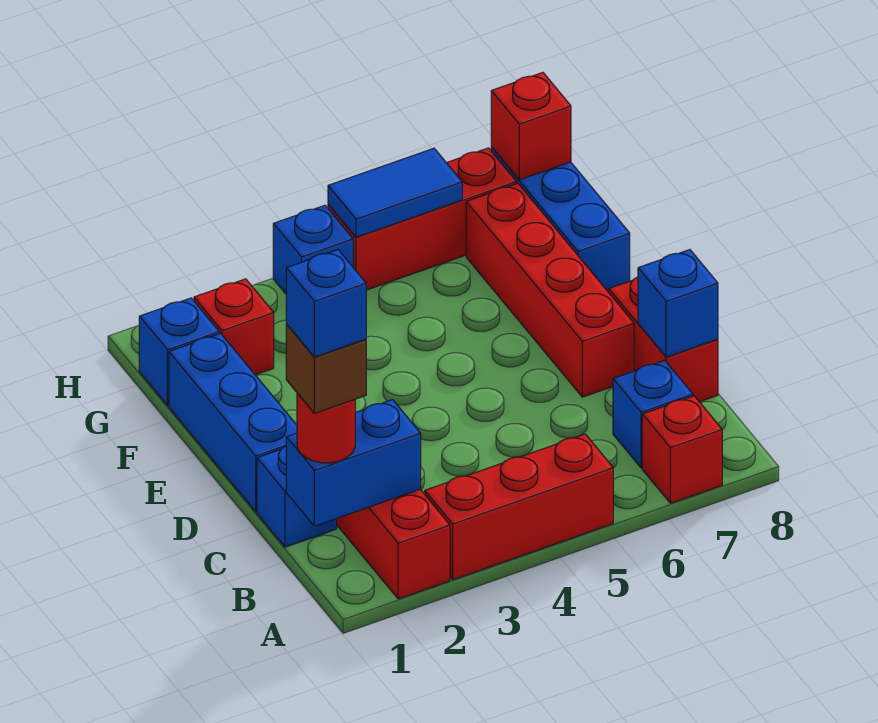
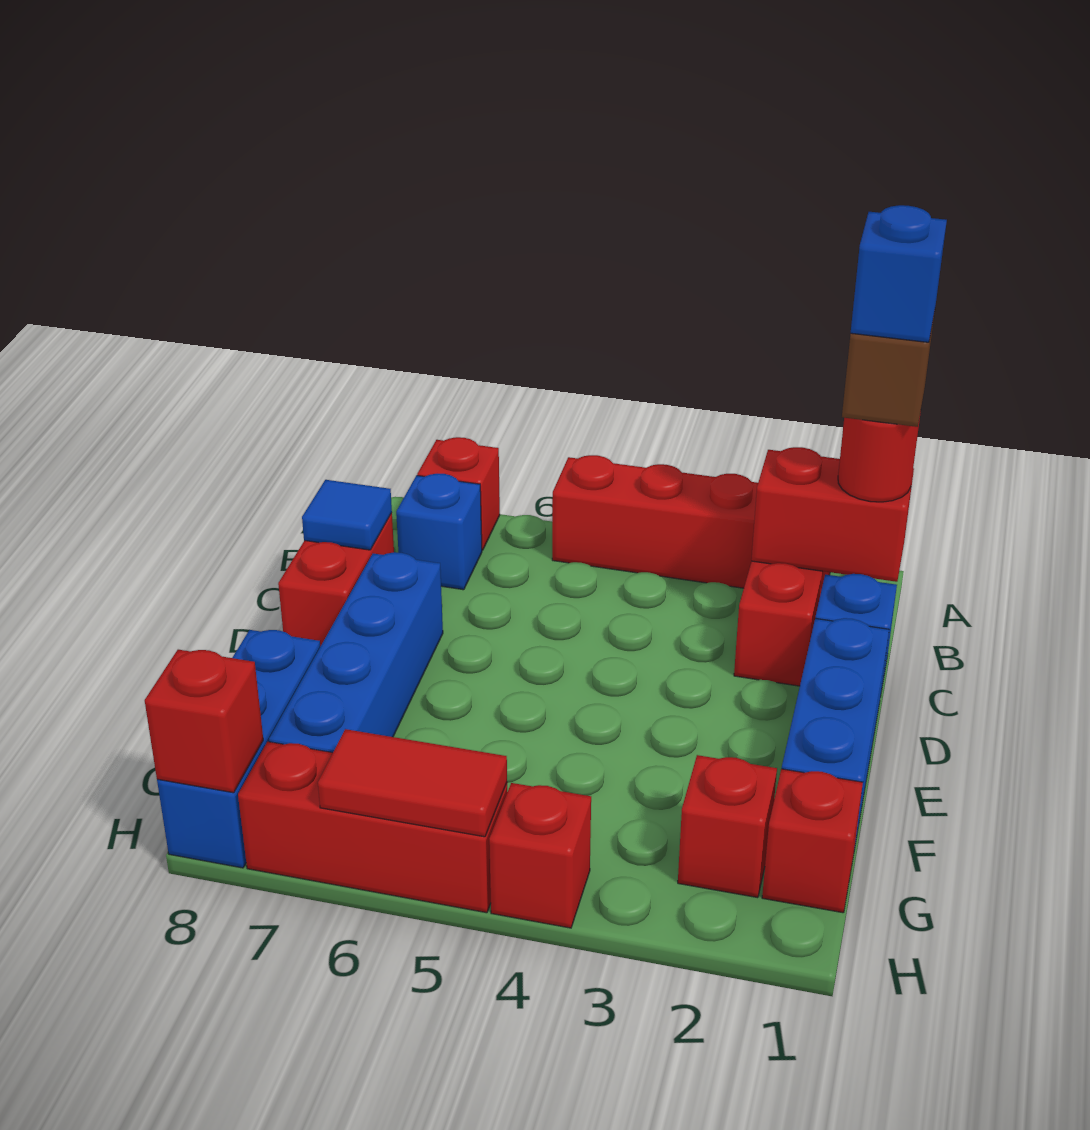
blue brick B1:B2 level 2 -> red brick B1:B2 level 2
blue brick C8 level 2 -> blue tile C8 level 2
red brick D7:G7 level 1 -> blue brick D7:G7 level 1
blue brick G1 level 1 -> red brick G1 level 1
blue brick H4 level 1 -> red brick H4 level 1
blue tile H5:H6 level 2 -> red tile H5:H6 level 2

